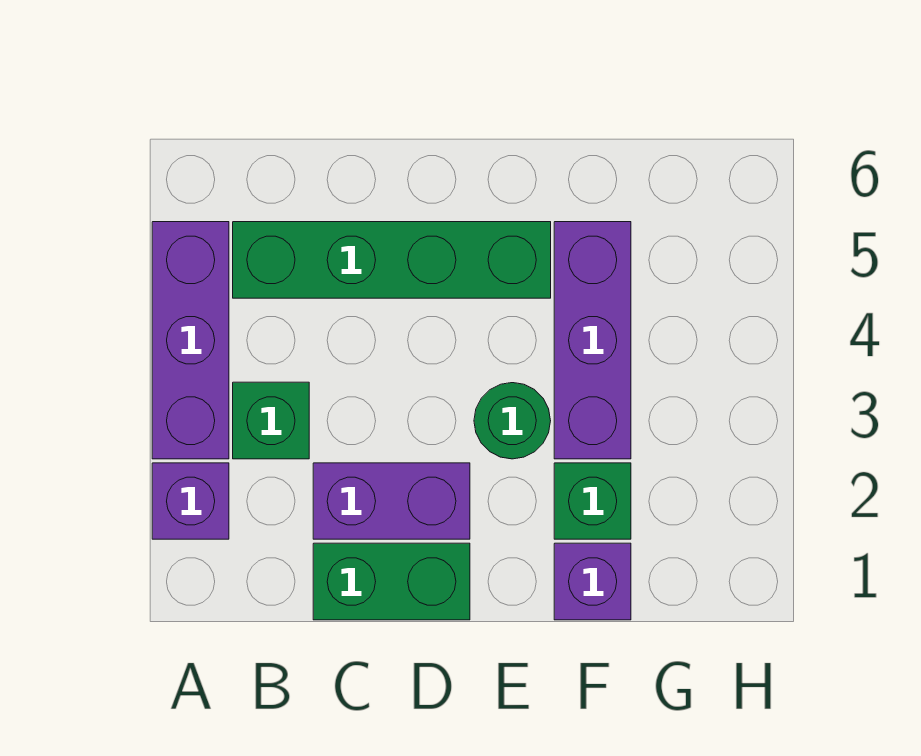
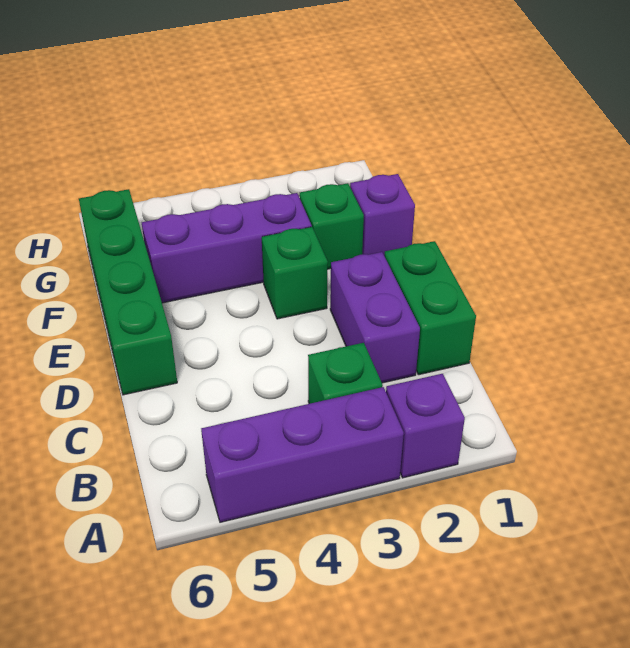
green brick B5:E5 level 1 -> green brick D6:G6 level 1
green round brick E3 level 1 -> green brick E3 level 1

